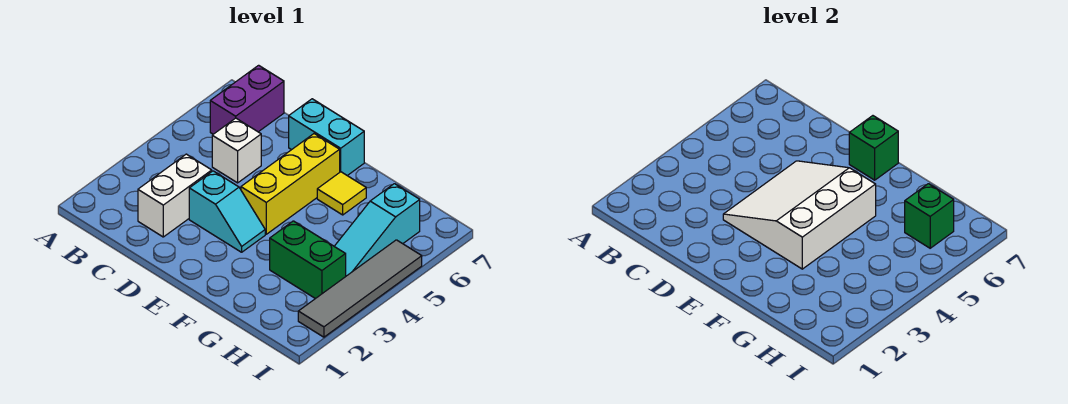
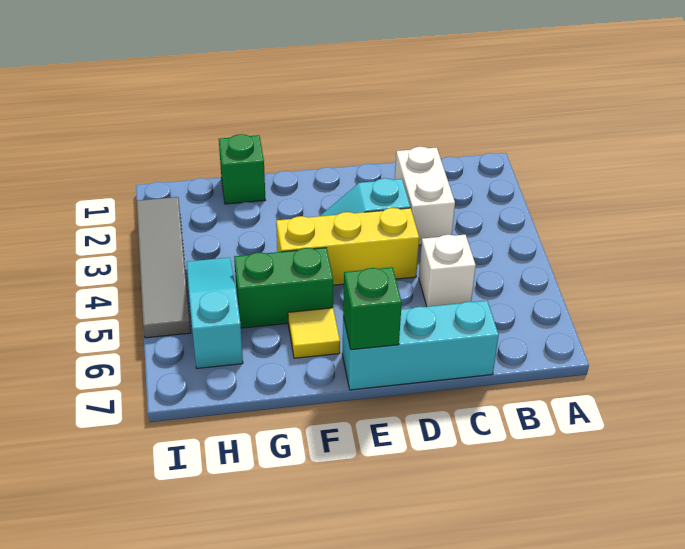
purple brick B6:B7 level 1 -> none
white slope D3:F5 level 2 top F -> none
cyan brick D7:E7 level 1 -> cyan brick C7:E7 level 1
yellow brick E4:E6 level 1 -> yellow brick D4:F4 level 1
green brick G3:H3 level 1 -> green brick F5:G5 level 1
green brick H6 level 2 -> green brick G1 level 1

